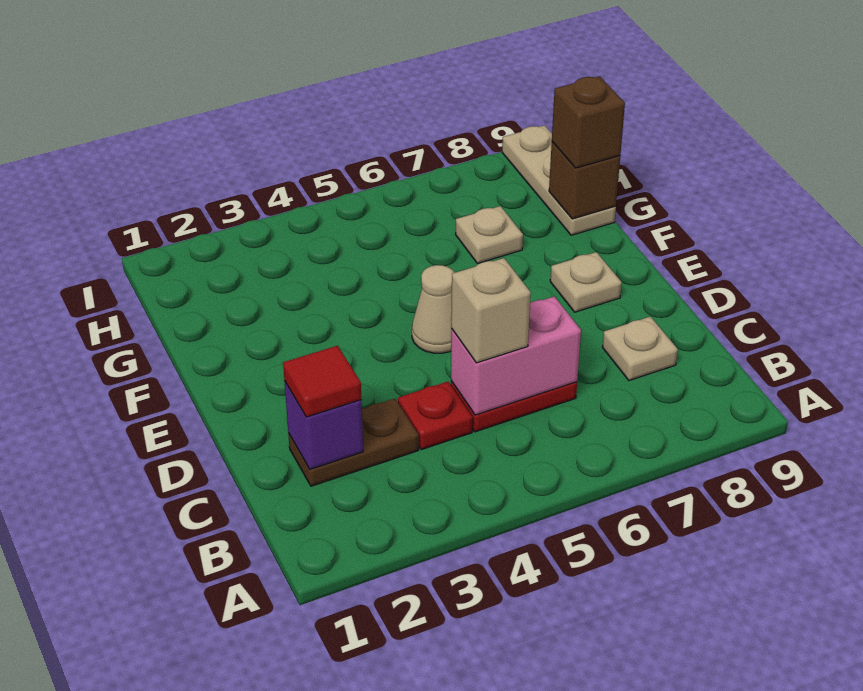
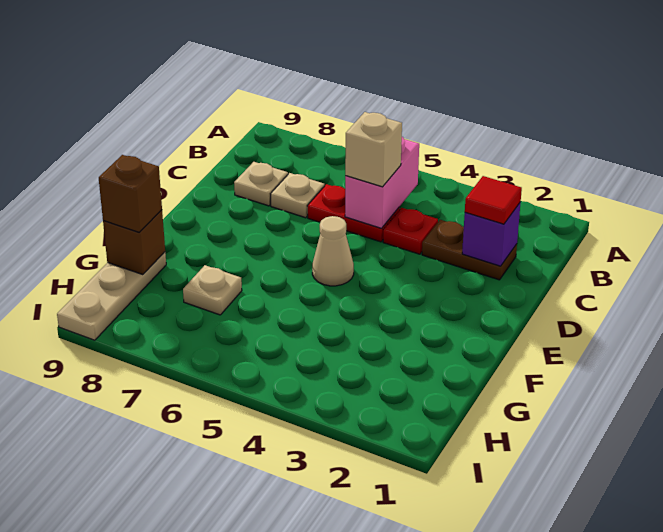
pink brick C5:C6 level 2 -> pink brick B5:C5 level 2
tan plate E8 level 1 -> tan plate C7 level 1

